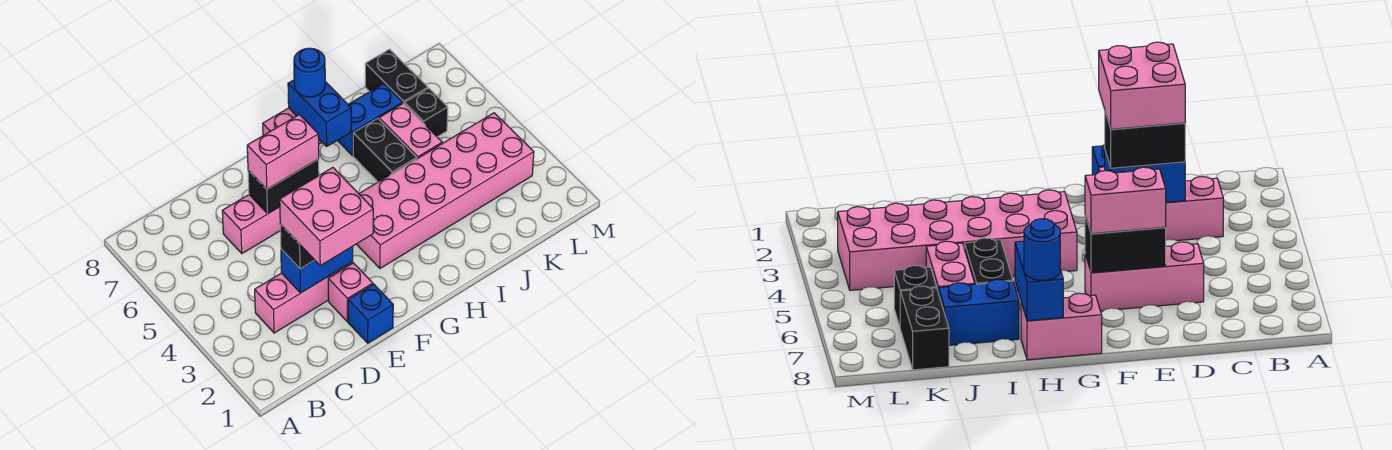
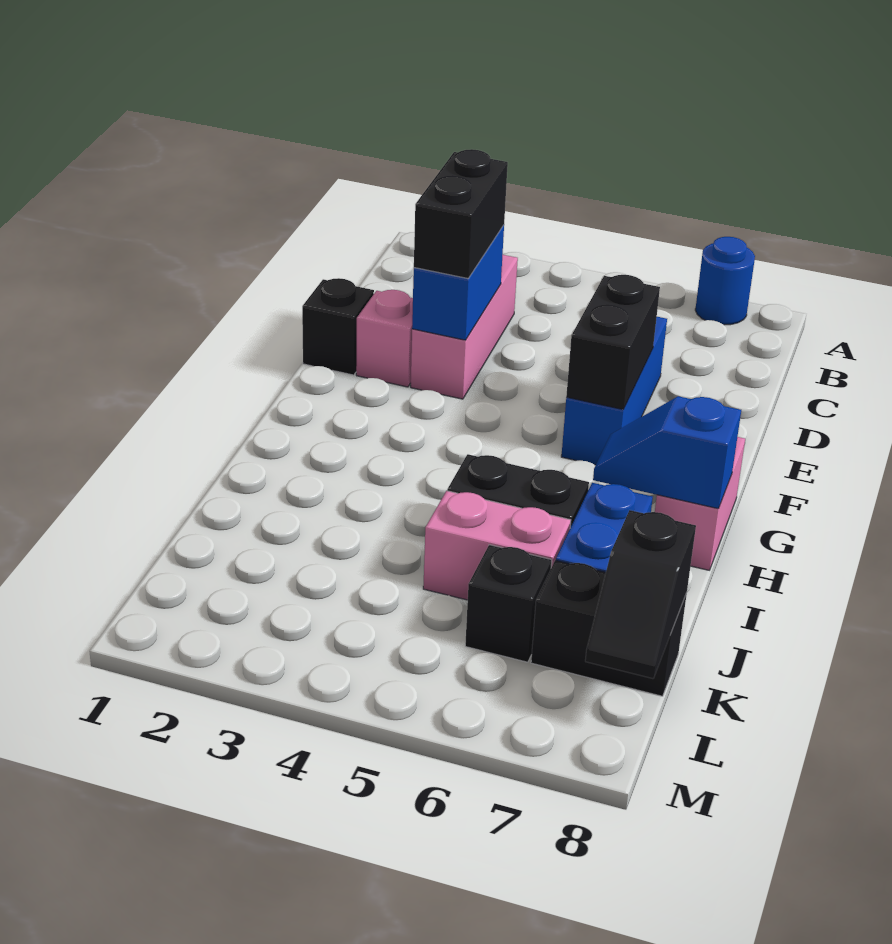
pink brick D2:E3 level 4 -> none
pink brick D6:F6 level 1 -> blue brick D6:F6 level 1
blue brick E1 level 1 -> black brick E1 level 1
pink brick E6:F6 level 3 -> none
pink brick G3:L4 level 1 -> none
blue brick H7:H8 level 2 -> blue slope H7:H8 level 2 top 8
blue round brick H8 level 3 -> blue round brick A7 level 1
none -> black slope K8:L8 level 2 top K

